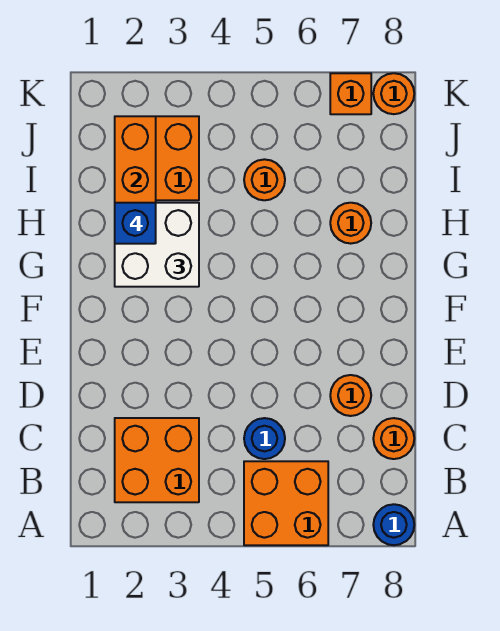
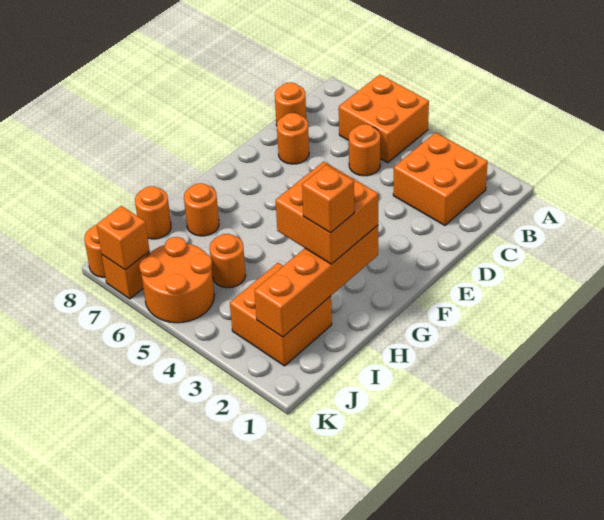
blue round brick A8 level 1 -> none
blue round brick C5 level 1 -> orange round brick C5 level 1
white brick G2:H3 level 3 -> orange brick G2:H3 level 3
blue brick H2 level 4 -> orange brick H2 level 4
none -> orange round brick I8 level 1
none -> orange round brick J5:K6 level 1
none -> orange brick K7 level 2

